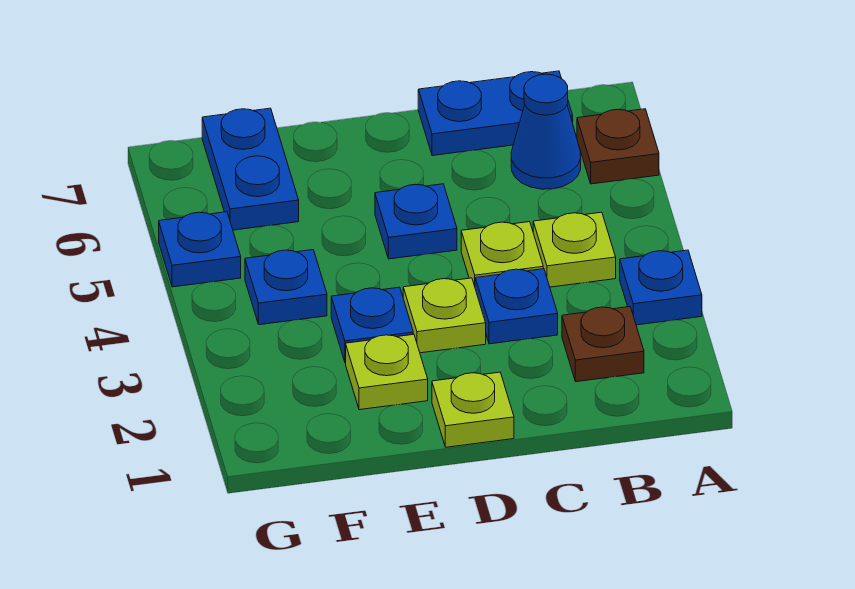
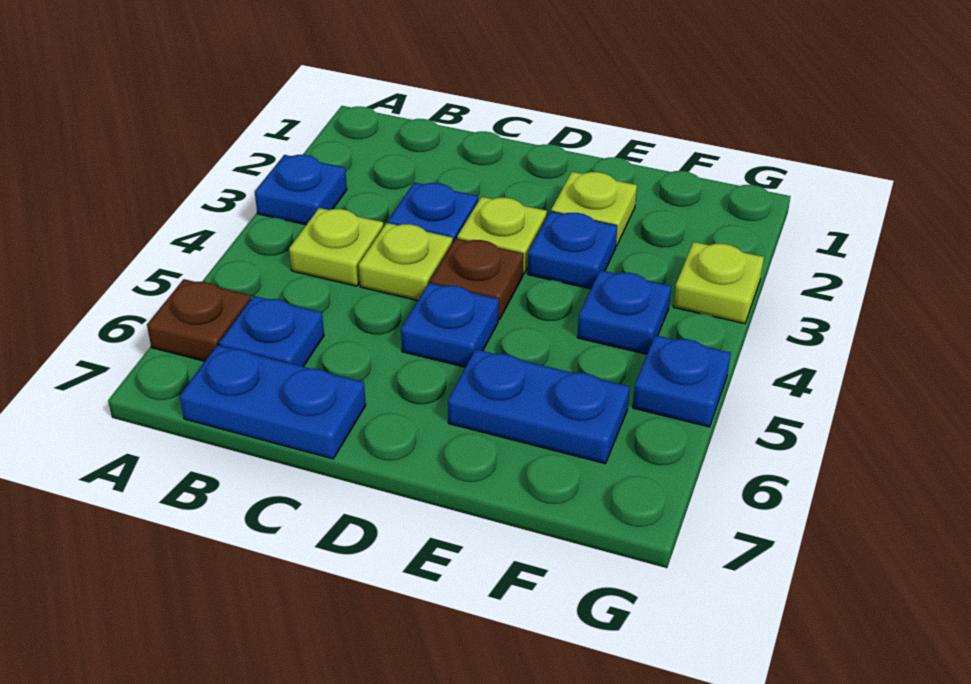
brown plate B2 level 1 -> brown plate D4 level 1
blue cone B6 level 1 -> blue plate B6 level 1
lime plate D1 level 1 -> lime plate G3 level 1
blue plate F6:F7 level 1 -> blue plate E6:F6 level 1

